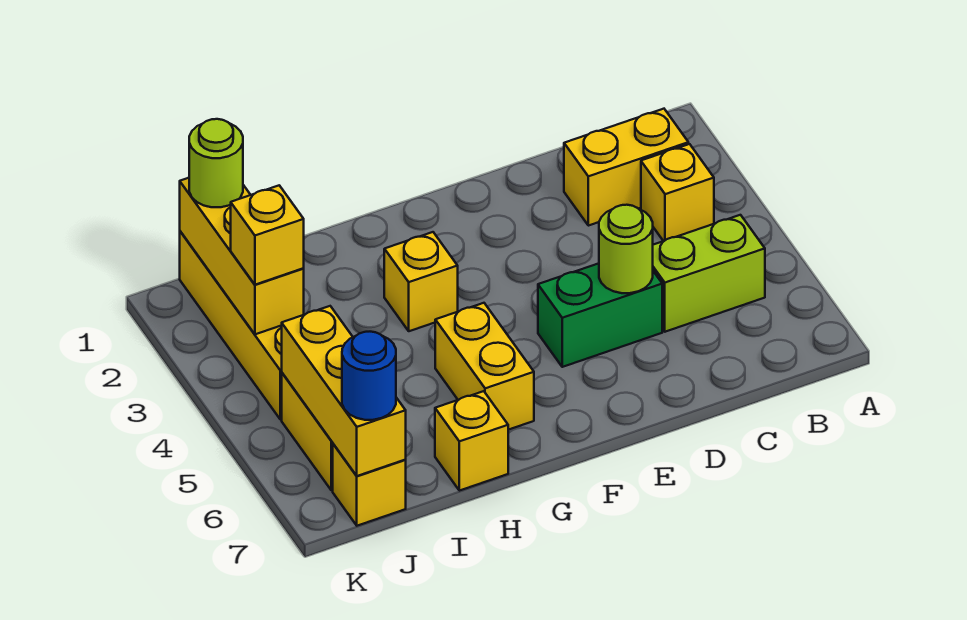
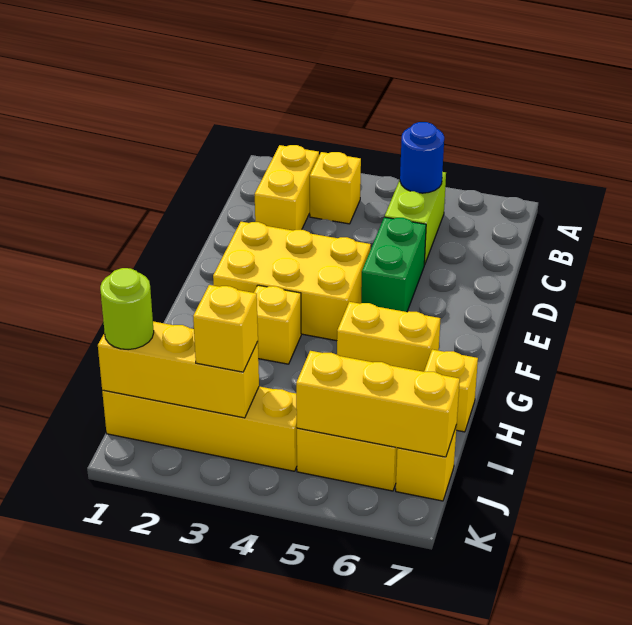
lime round brick D5 level 2 -> none
none -> yellow brick E2:F4 level 1
blue round brick J7 level 3 -> blue round brick B5 level 2

